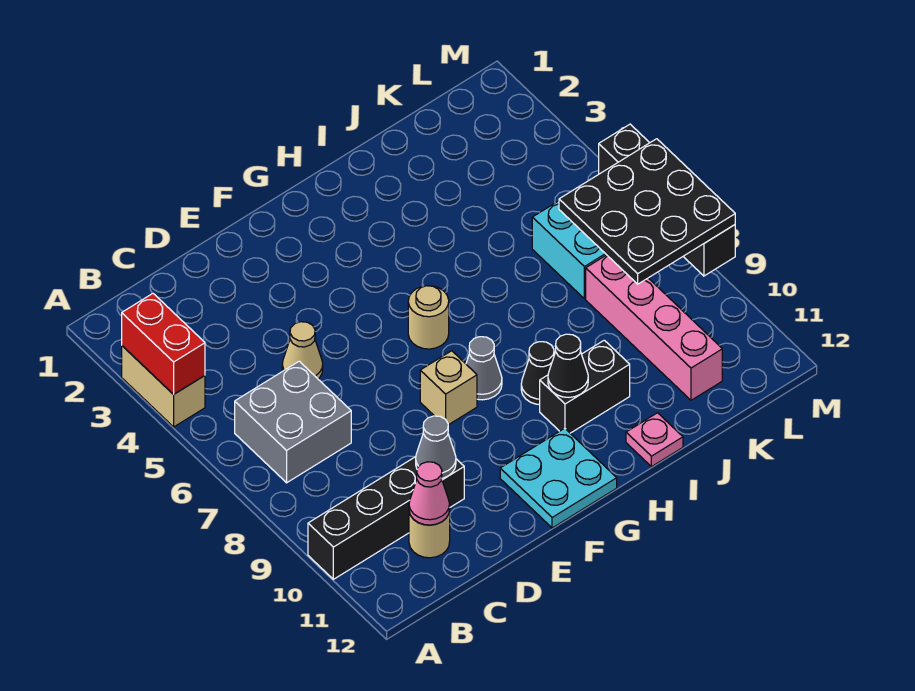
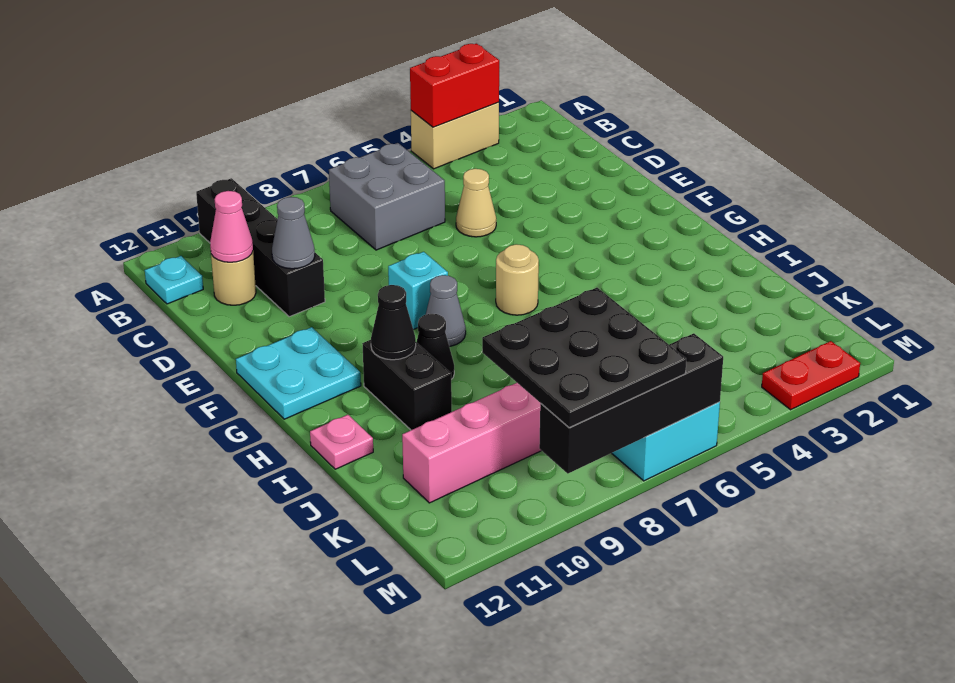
none -> cyan plate B12 level 1
tan brick F8 level 1 -> cyan brick F8 level 1
none -> red plate M2:M3 level 1

